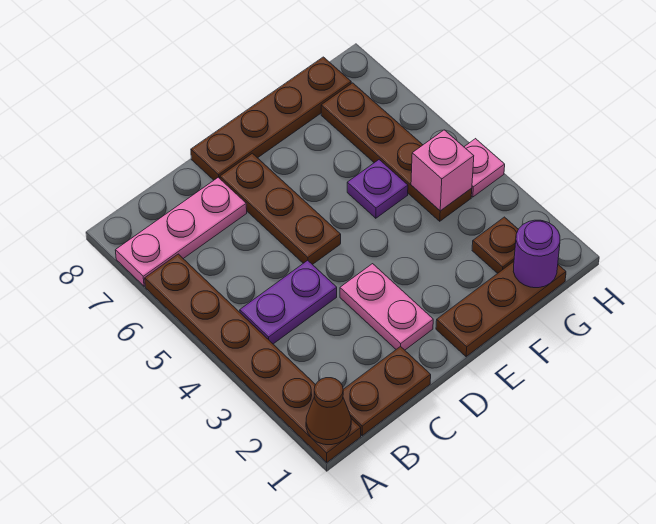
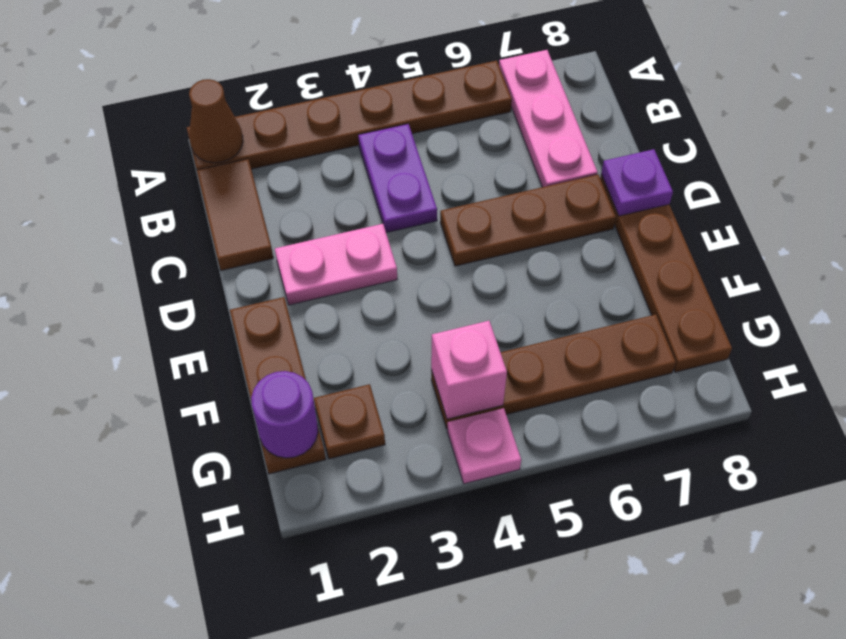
brown plate B1:C1 level 1 -> brown tile B1:C1 level 1
purple plate F5 level 1 -> purple plate D8 level 2

